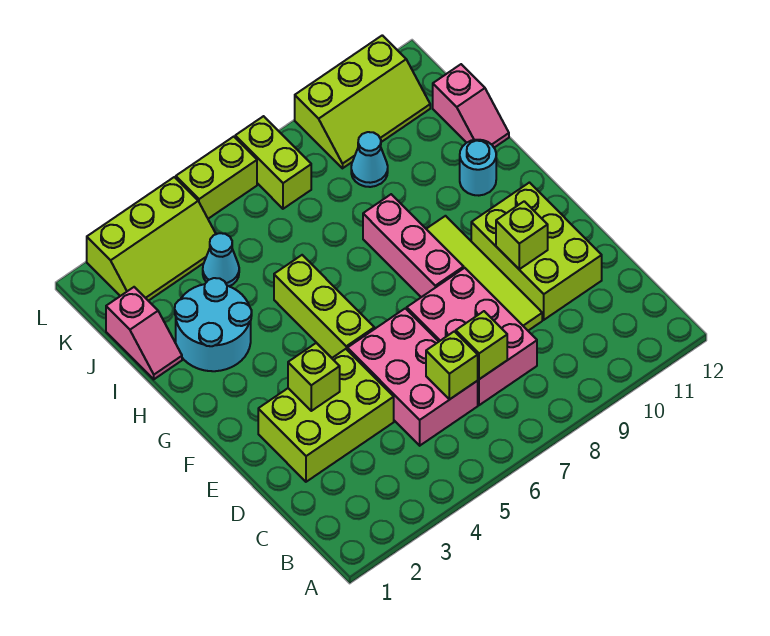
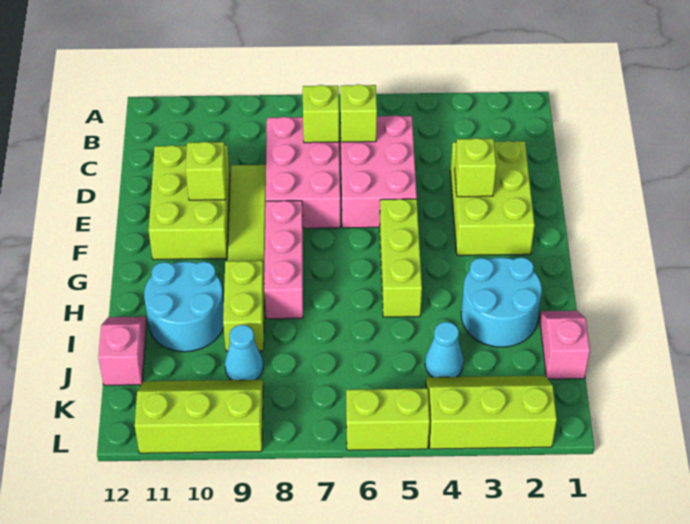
lime brick D2:E4 level 1 -> lime brick D2:F3 level 1
cyan round brick H11 level 1 -> cyan round brick H10:I11 level 1
lime brick K7:L7 level 1 -> lime brick H9:I9 level 1

